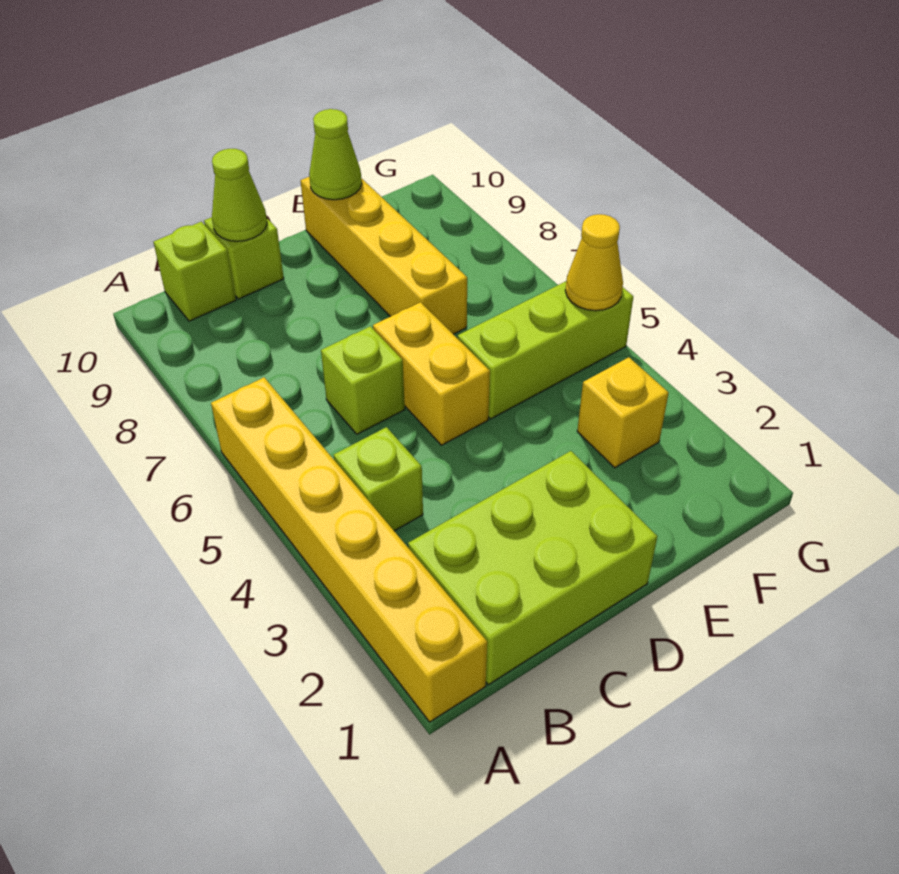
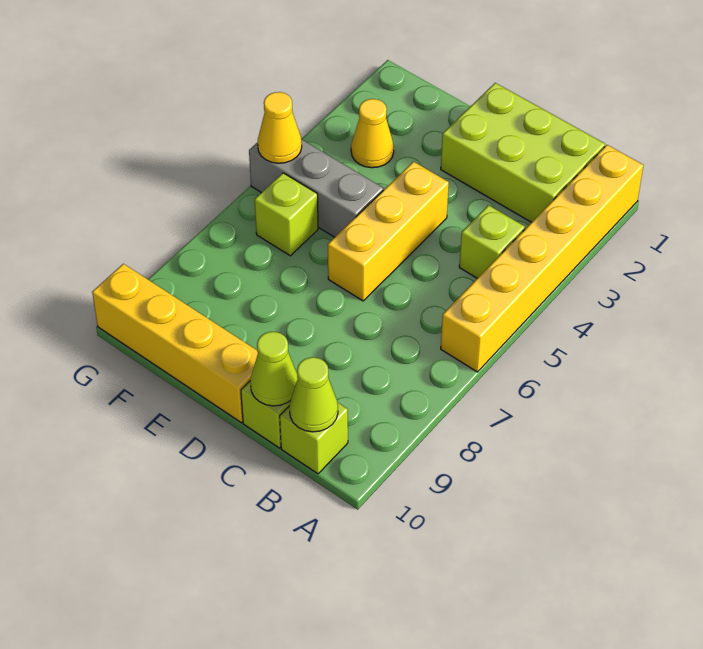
lime brick C6 level 1 -> lime brick F6 level 1
yellow brick D5:D6 level 1 -> yellow brick D4:D6 level 1
lime brick E5:G5 level 1 -> grey brick E5:G5 level 1
yellow brick E7:E10 level 1 -> yellow brick D10:G10 level 1
lime cone E10 level 2 -> lime cone B10 level 2
yellow brick F3 level 1 -> yellow cone F3 level 1

